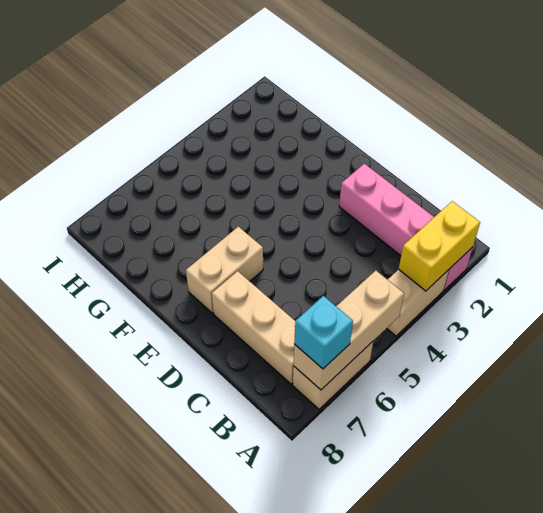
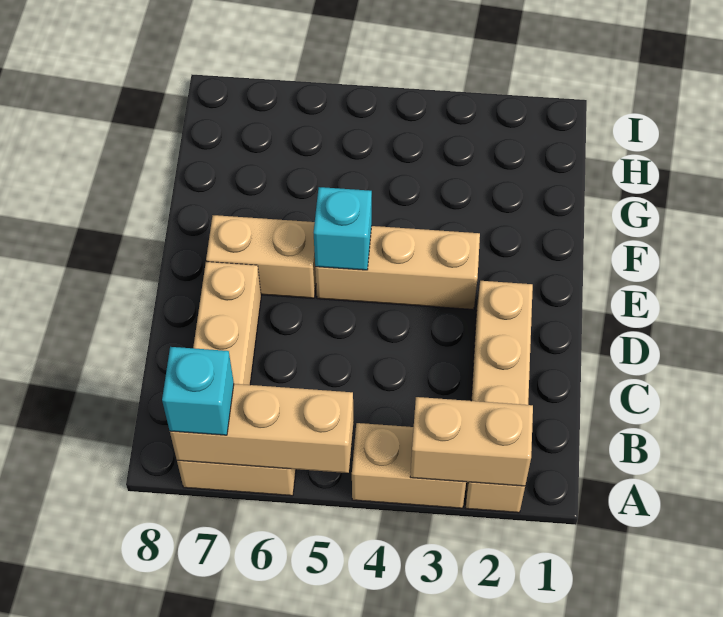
pink brick A2:D2 level 1 -> tan brick A2:D2 level 1
yellow brick A2:A3 level 2 -> tan brick A2:A3 level 2
none -> tan brick E3:E5 level 1
none -> cyan brick E5 level 2

